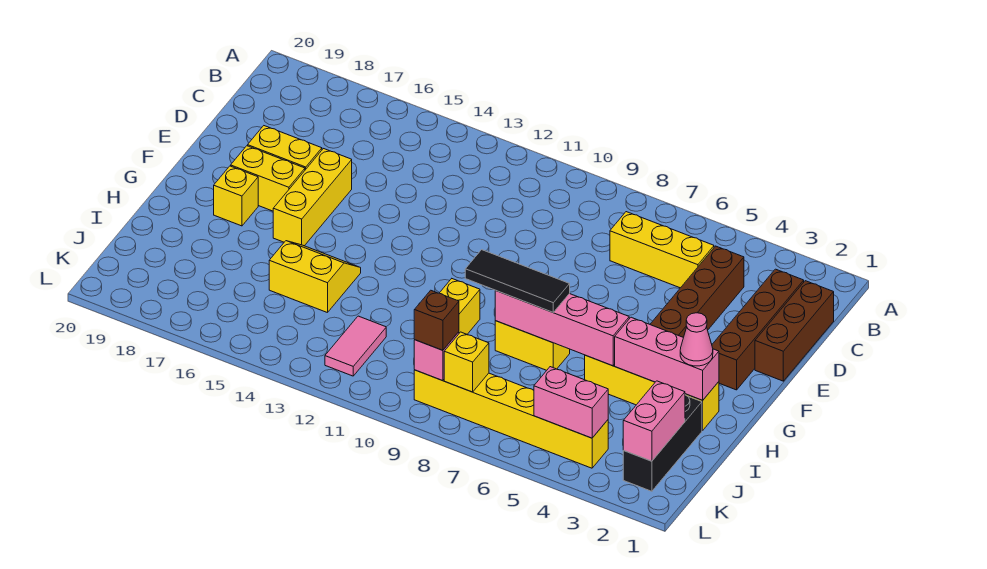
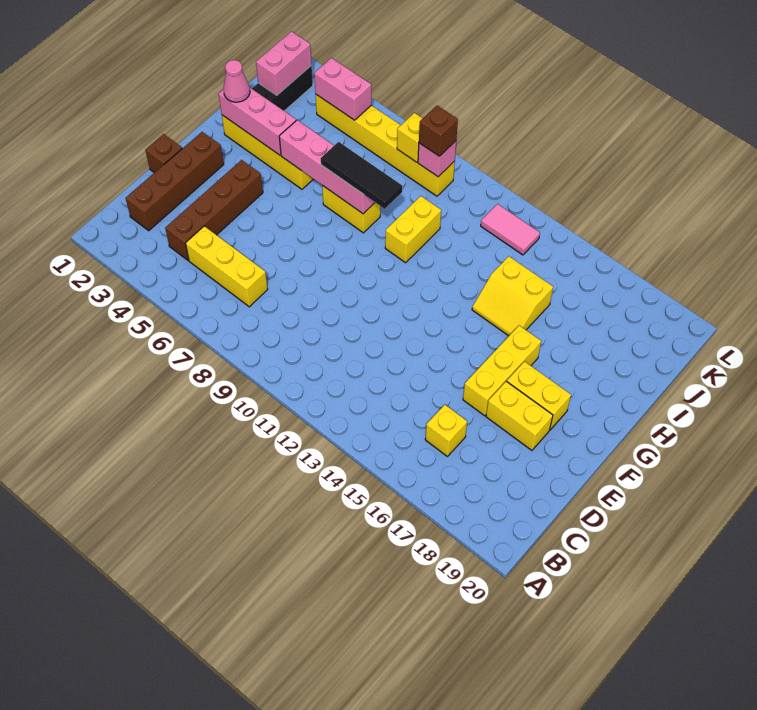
brown brick C1:E1 level 1 -> brown brick E1 level 1
yellow brick G18 level 1 -> yellow brick C16 level 1
pink tile J12:K12 level 1 -> pink tile K12:K13 level 1

